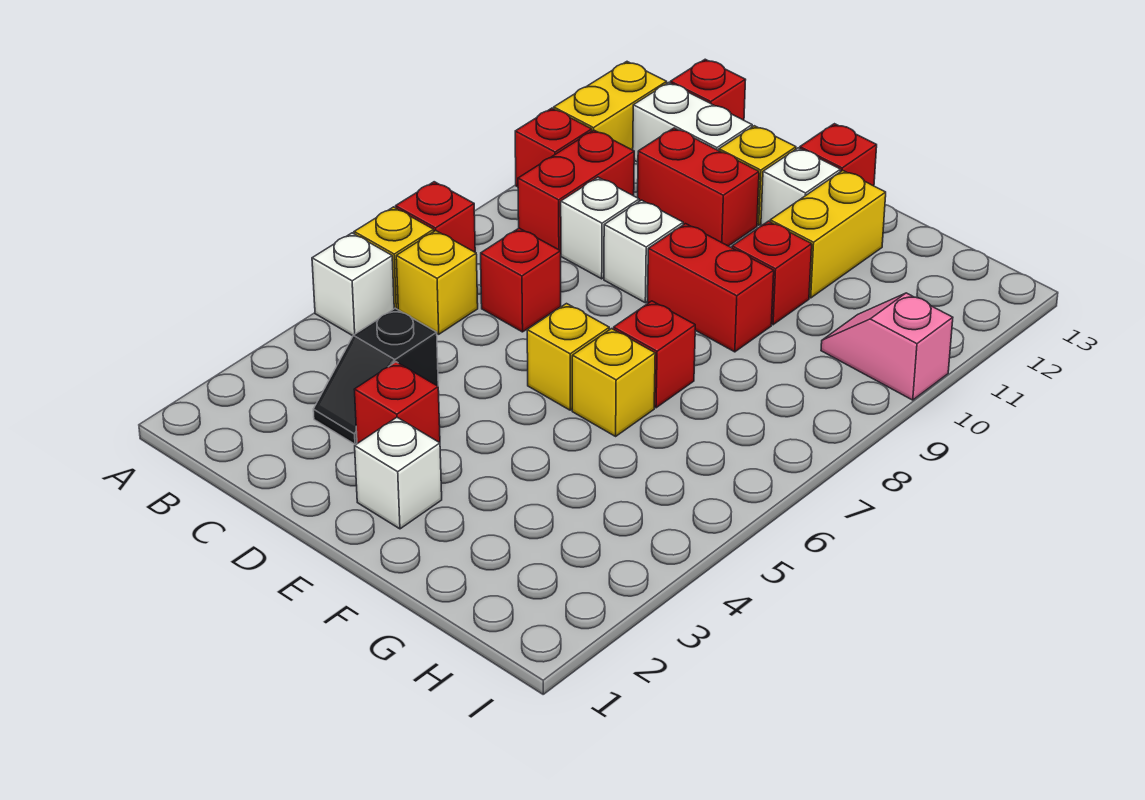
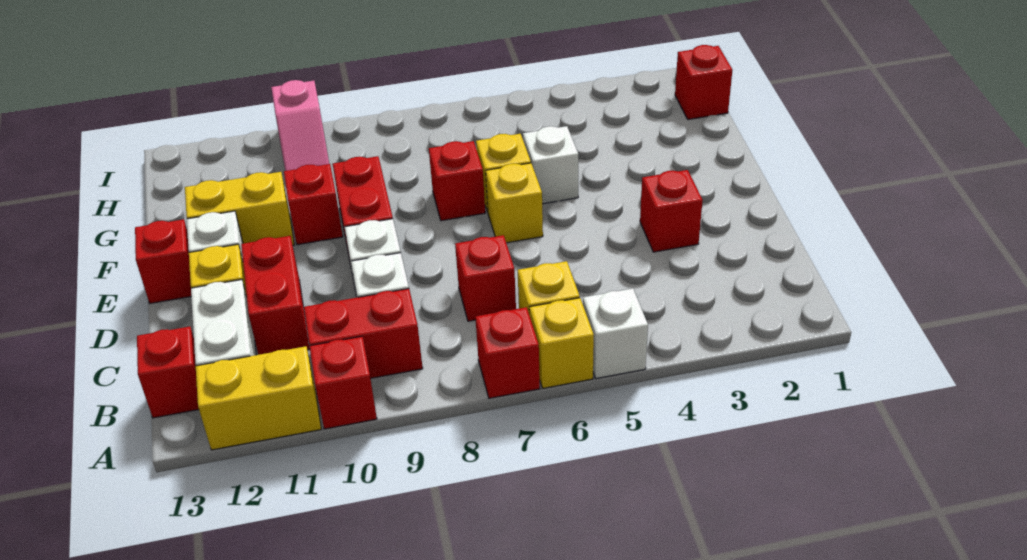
black slope C3:C4 level 1 top 4 -> none
white brick E2 level 1 -> white brick F5 level 1
none -> red brick H1 level 1

